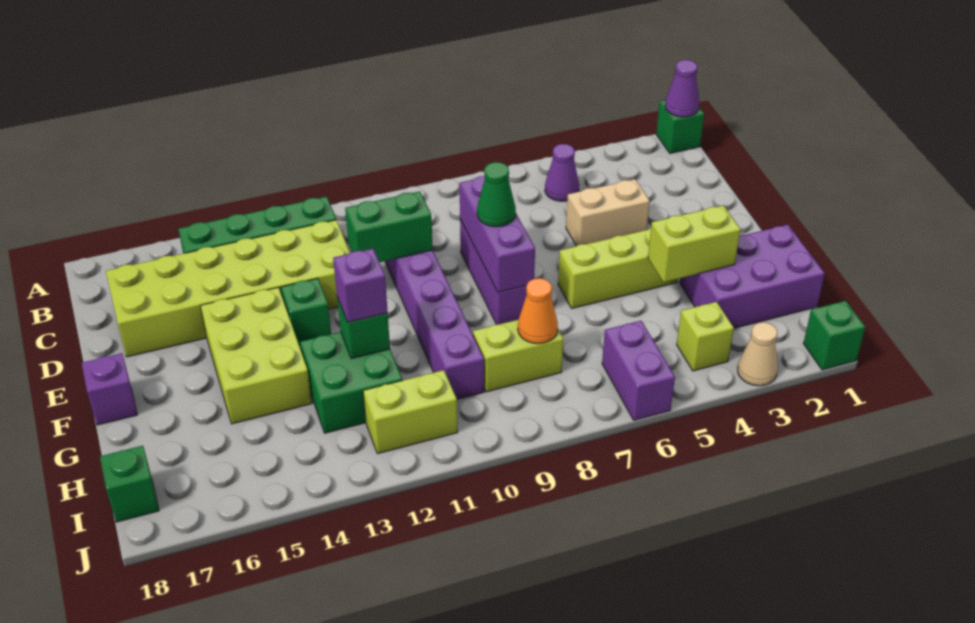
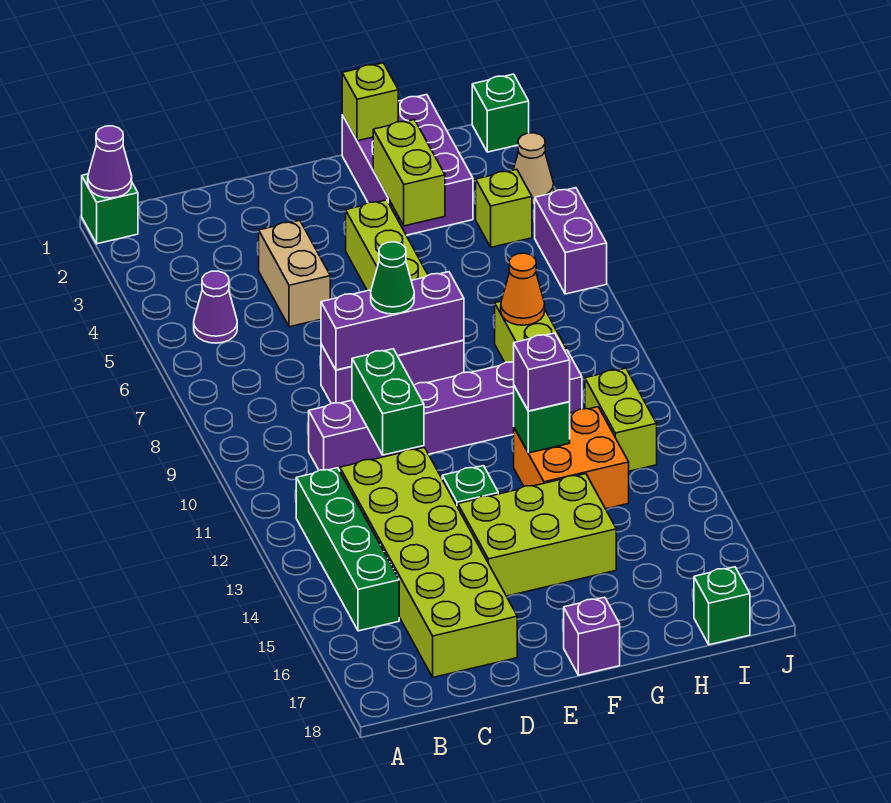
none -> lime brick G1 level 2
green brick G12:H13 level 1 -> orange brick G12:H13 level 1
purple brick I6:J6 level 1 -> purple brick J5:J6 level 1

